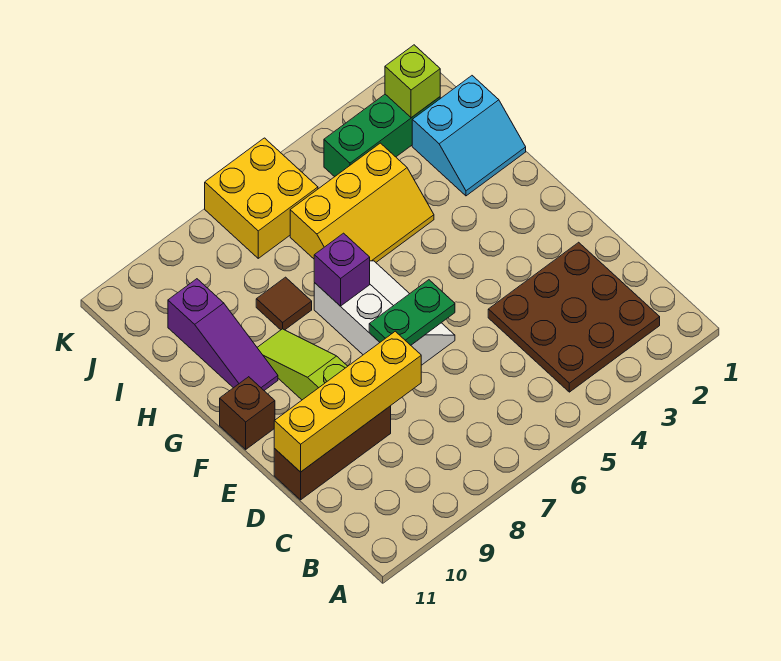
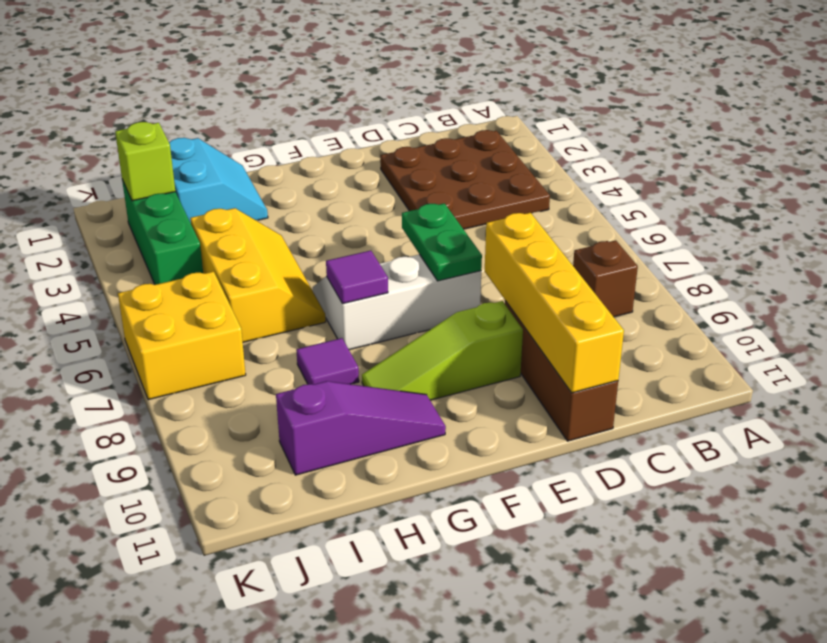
brown brick F11 level 1 -> brown brick B8 level 1
purple brick G7 level 2 -> purple tile G7 level 2
brown tile H8 level 1 -> purple tile H8 level 1

